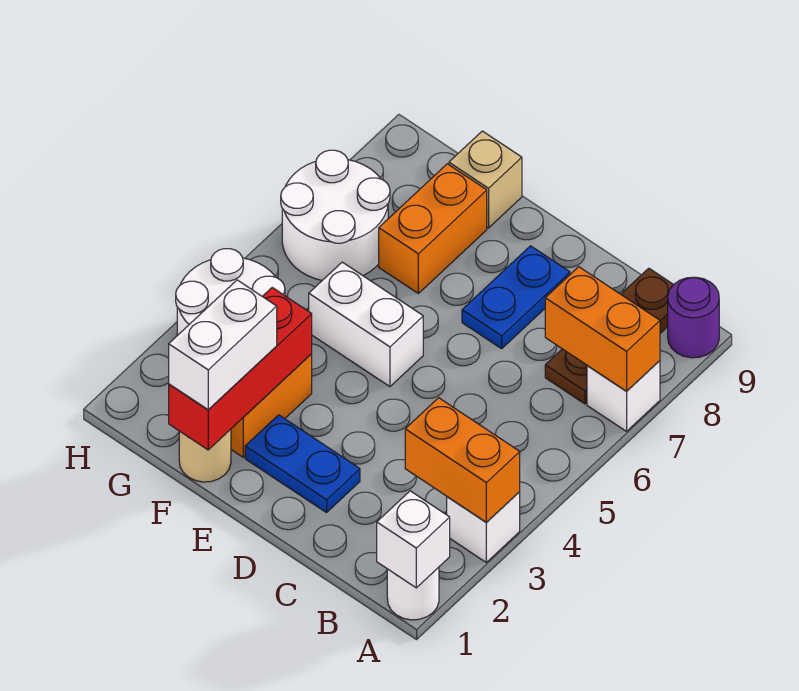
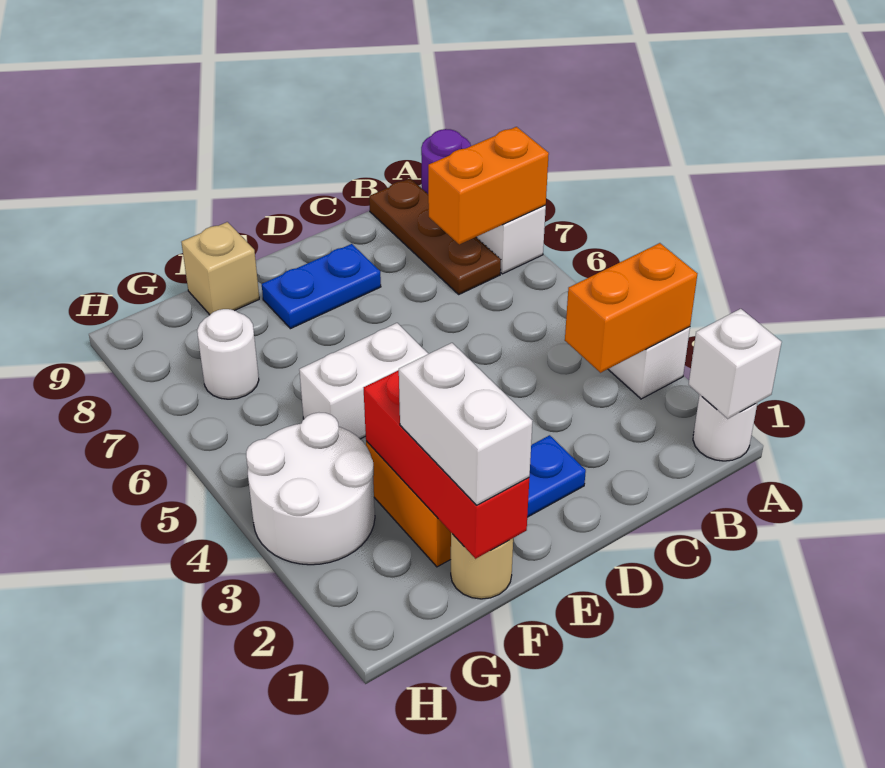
blue plate D7:D8 level 1 -> blue plate D8:E8 level 1
orange brick F7:F8 level 1 -> none
white round brick G6:H7 level 1 -> white round brick G7 level 1

